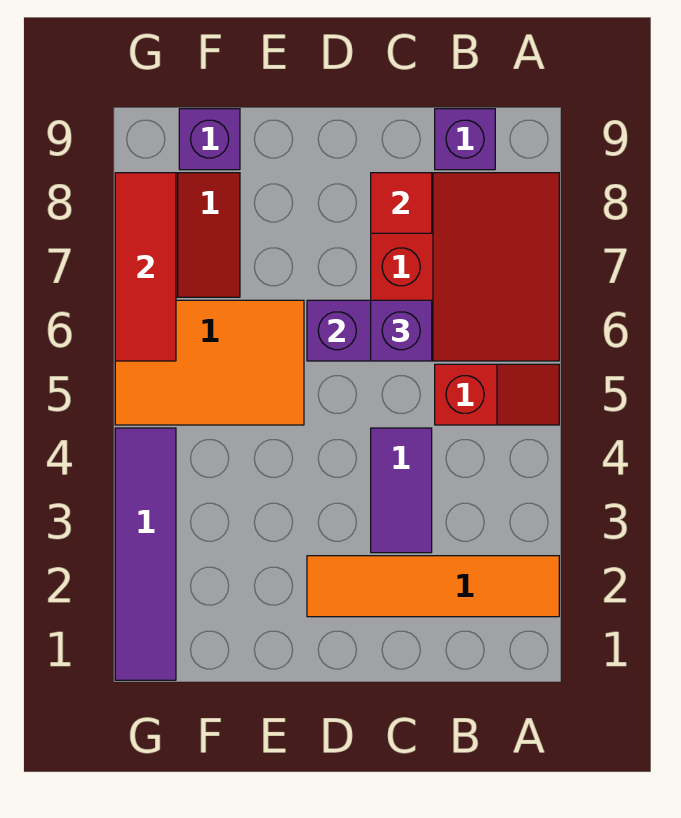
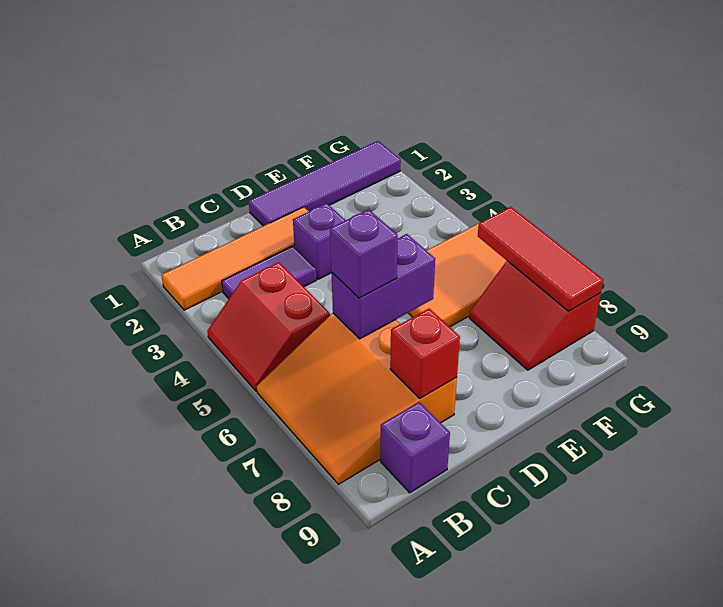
red slope A5:B5 level 1 top B -> red slope A4:B5 level 1 top B
red slope A6:C8 level 1 top C -> orange slope A6:C8 level 1 top C
purple tile C3:C4 level 1 -> purple tile B3:C3 level 1
red tile C8 level 2 -> red brick C8 level 2
purple brick F9 level 1 -> purple brick D3 level 1
purple tile G1:G4 level 1 -> purple tile D1:G1 level 1

